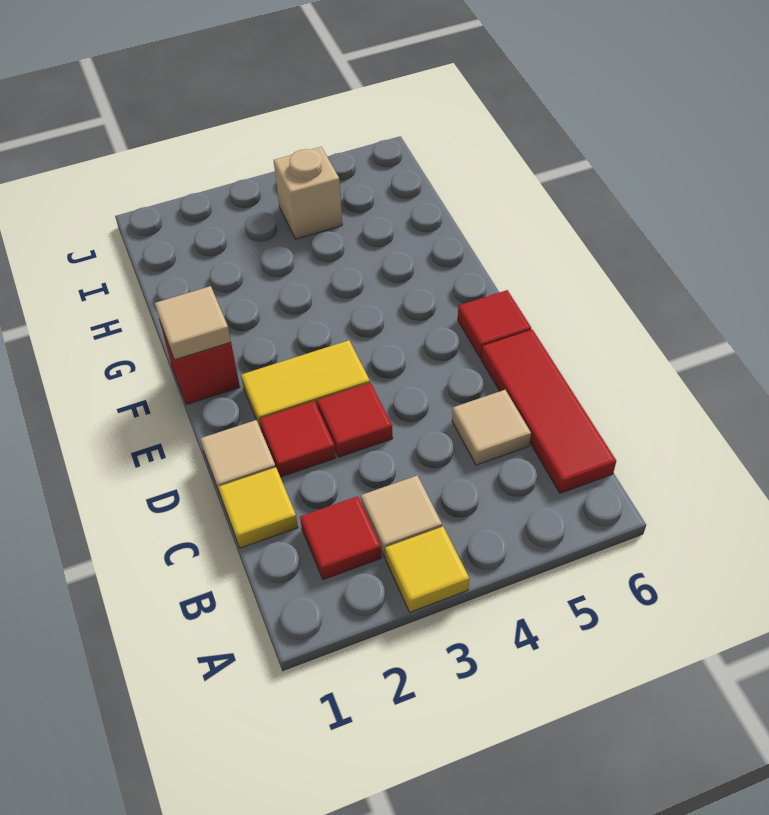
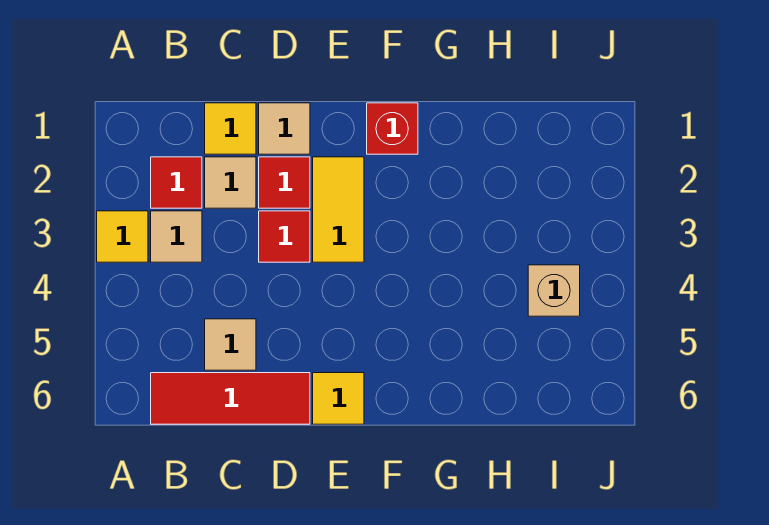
red tile E6 level 1 -> yellow tile E6 level 1
tan tile F1 level 2 -> tan tile C2 level 1

